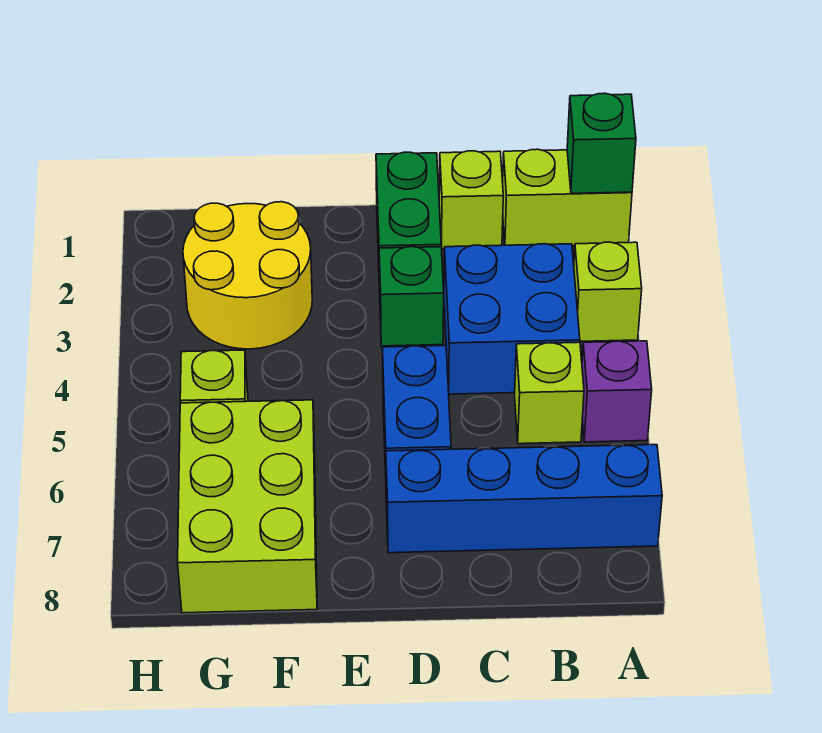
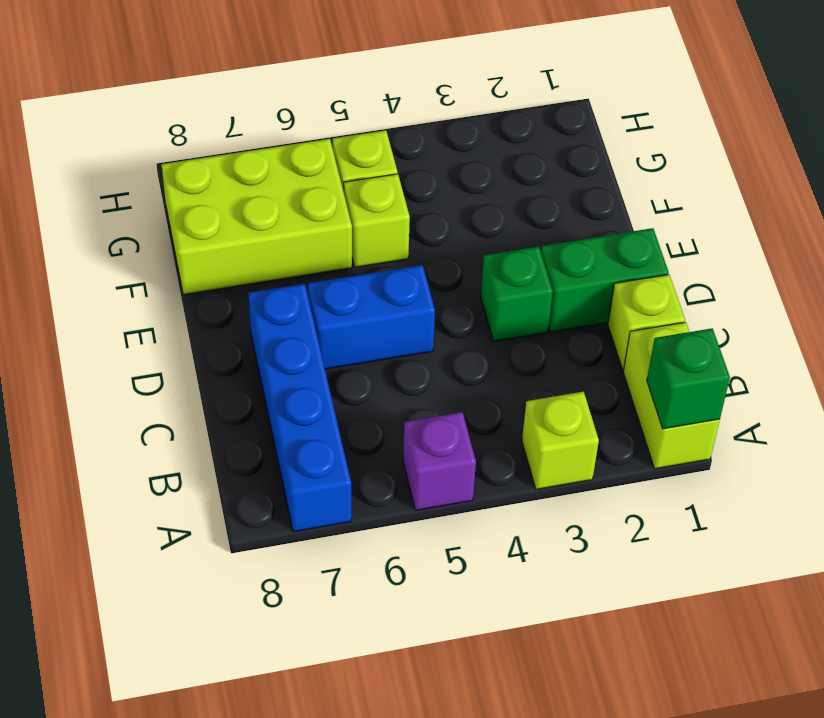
blue brick B3:C4 level 1 -> none
lime brick B5 level 1 -> lime brick F5 level 1
yellow round brick F2:G3 level 1 -> none

